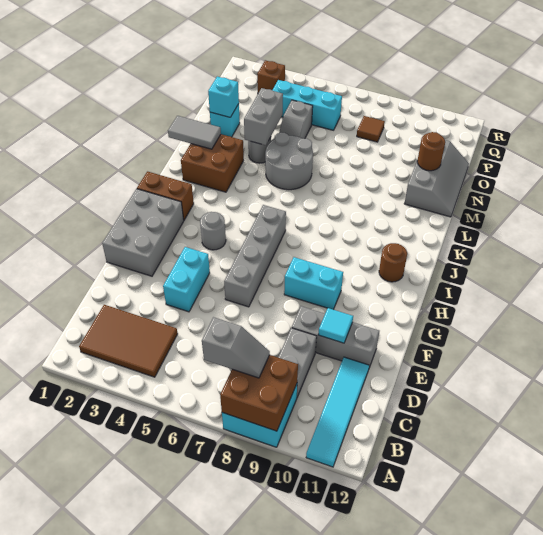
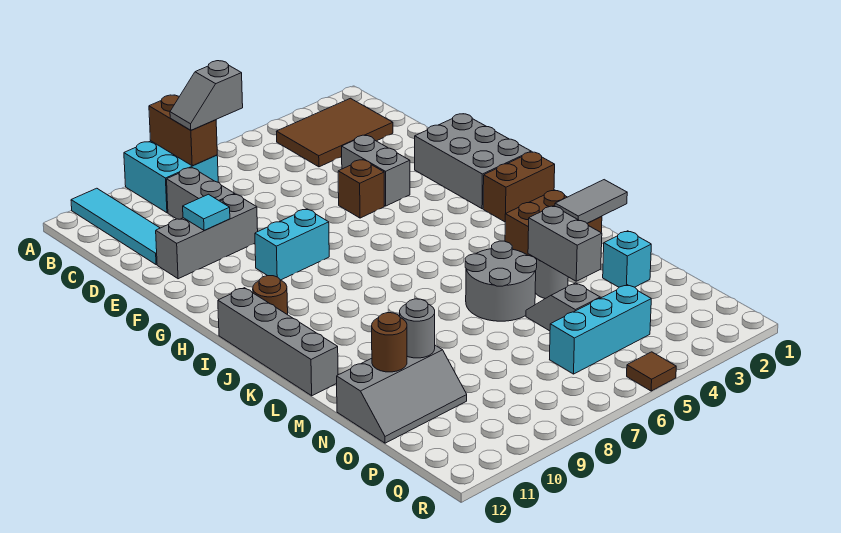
brown brick A8:B9 level 2 -> brown brick A8:B8 level 2
cyan brick E4:F4 level 1 -> grey brick E4:F4 level 1
grey brick F6:I6 level 1 -> grey brick I12:L12 level 1
grey round brick H4 level 1 -> grey round brick N10 level 2
grey slope M11:O12 level 1 top 11 -> grey slope N10:O12 level 1 top N
cyan brick N2 level 2 -> none
brown tile P8 level 1 -> brown tile R5 level 1
brown brick Q3 level 1 -> brown brick F5 level 1

